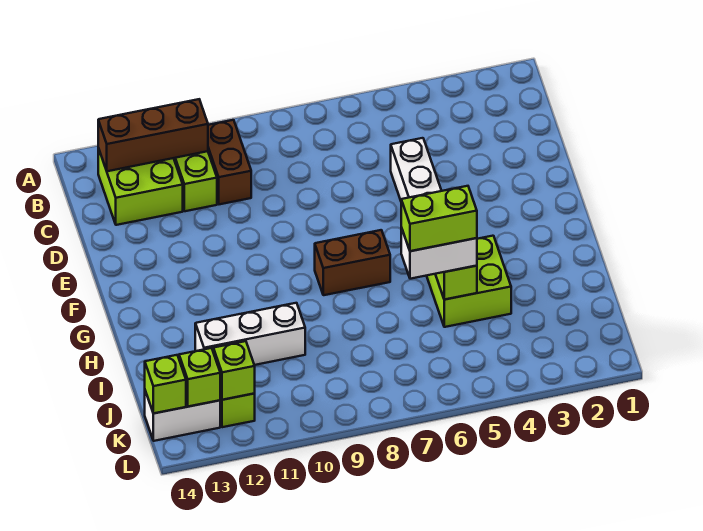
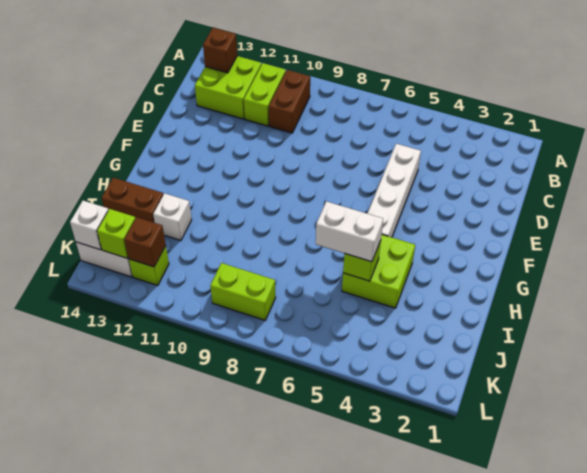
brown brick B11:B13 level 2 -> brown brick B13 level 2
brown brick G7:G8 level 1 -> brown brick I13:I14 level 1
lime brick I5:I6 level 4 -> lime brick K8:K9 level 1
white brick I10:I12 level 1 -> white brick I12 level 1
lime brick K12 level 2 -> brown brick K12 level 2
lime brick K14 level 2 -> white brick K14 level 2

